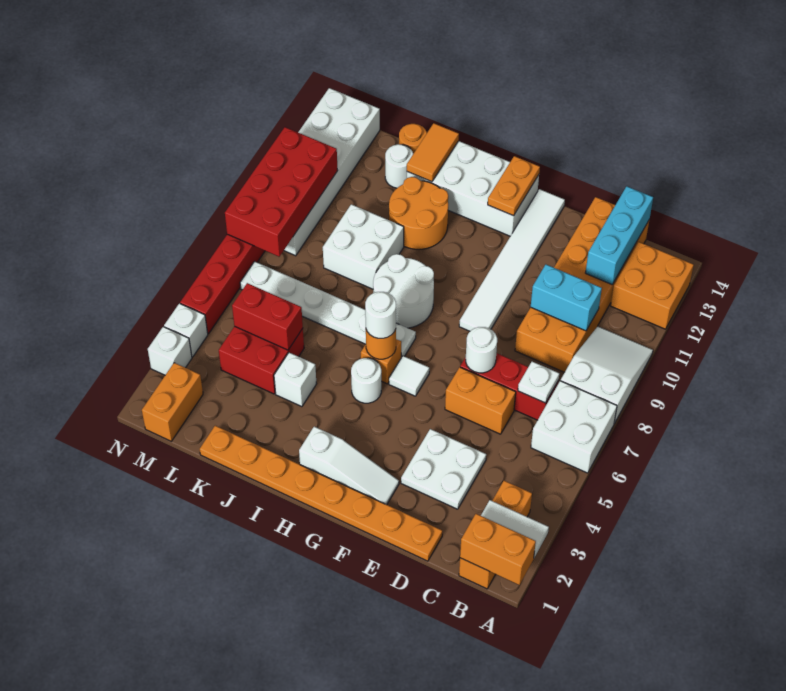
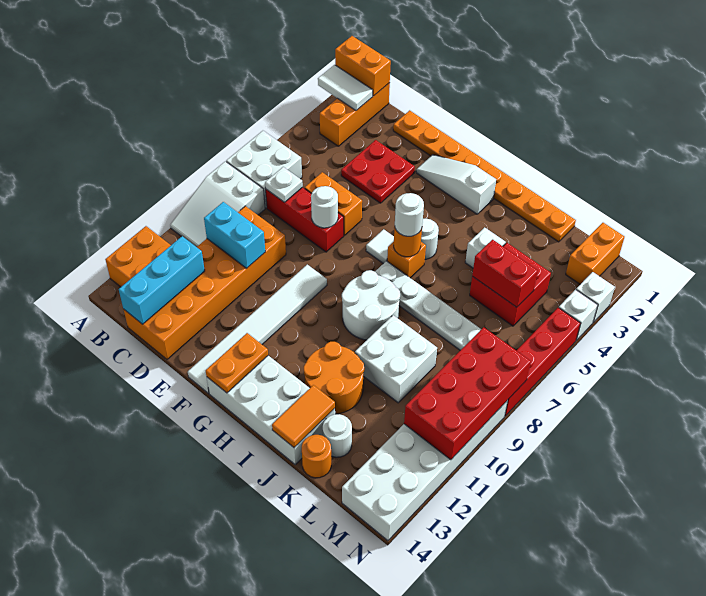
white plate D3:E4 level 1 -> red plate D3:E4 level 1

